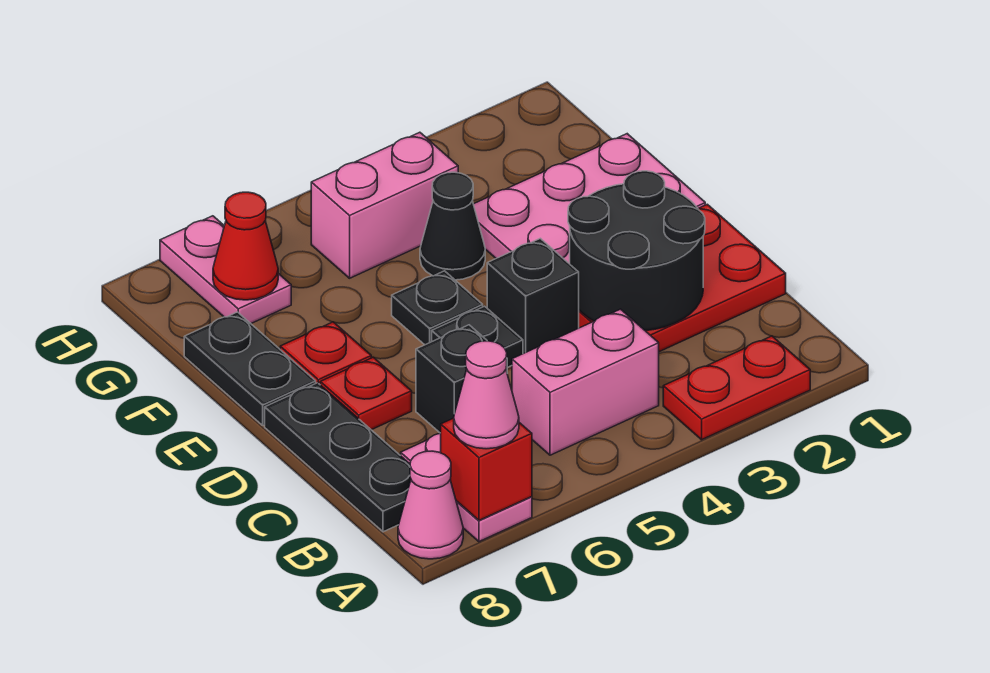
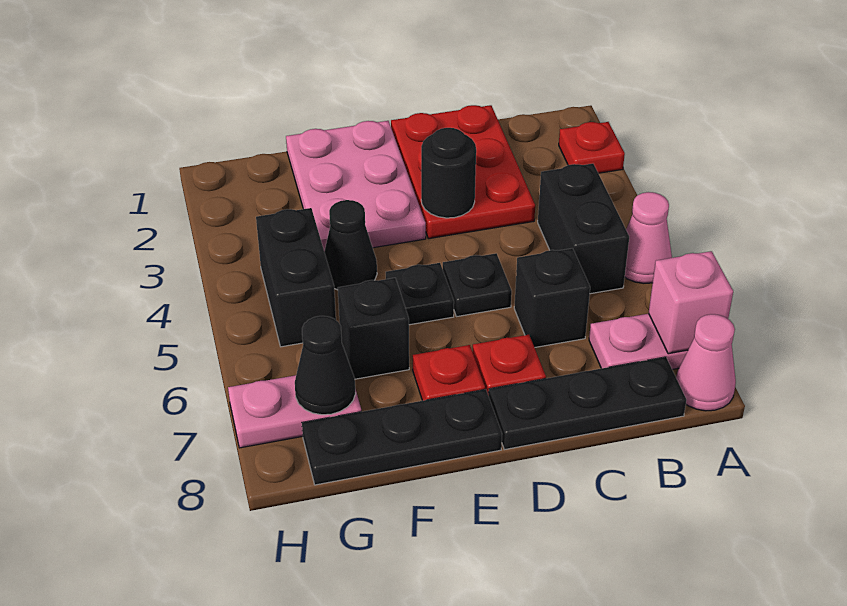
red plate A2:A3 level 1 -> red plate A2 level 1
red brick A7 level 2 -> pink brick A7 level 2
pink cone A7 level 3 -> pink cone A5 level 1
pink brick B4:B5 level 1 -> black brick B4:B5 level 1
black round brick C2:D3 level 2 -> black round brick D3 level 2
black brick D4 level 1 -> black brick F6 level 1
black plate E8:F8 level 1 -> black plate E8:G8 level 1
pink brick G4:G5 level 1 -> black brick G4:G5 level 1
red cone G7 level 2 -> black cone G7 level 2

